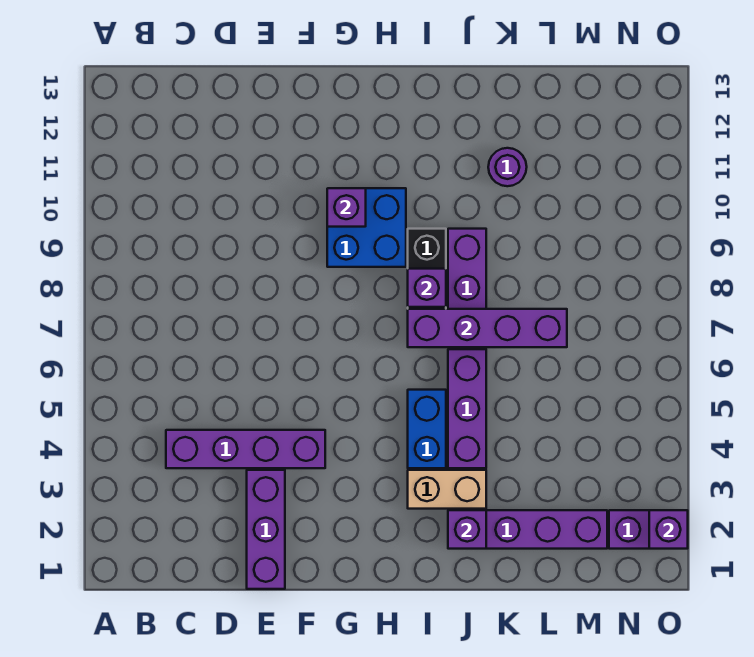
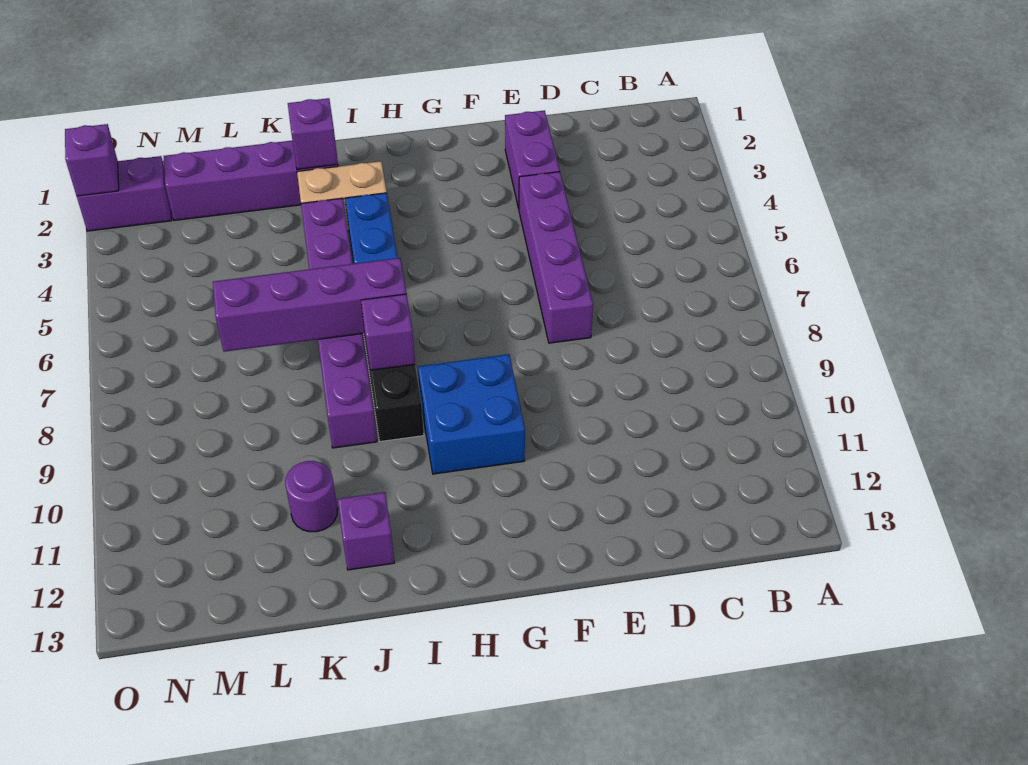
purple brick C4:F4 level 1 -> purple brick E4:E7 level 1
purple brick E1:E3 level 1 -> purple brick E2:E3 level 1
purple brick G10 level 2 -> purple brick J12 level 1

